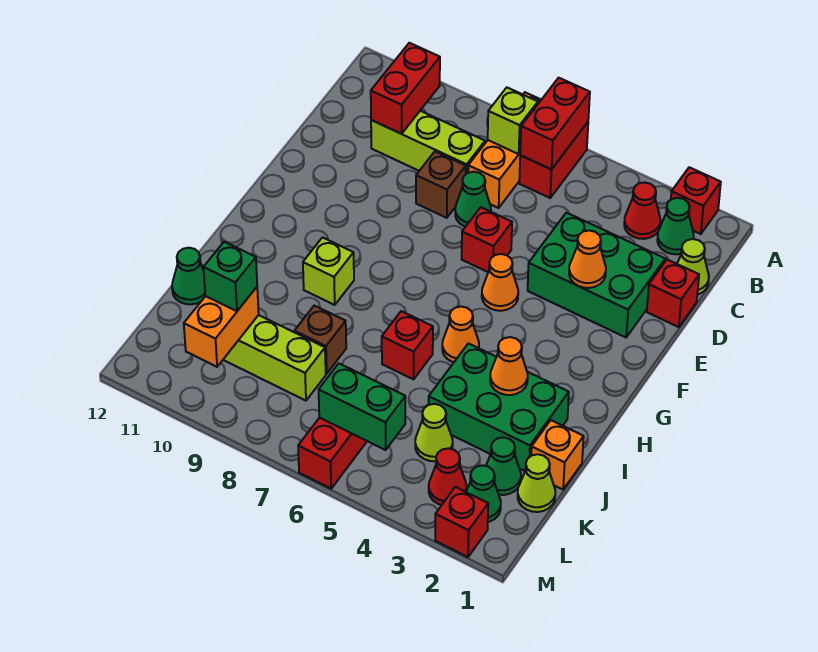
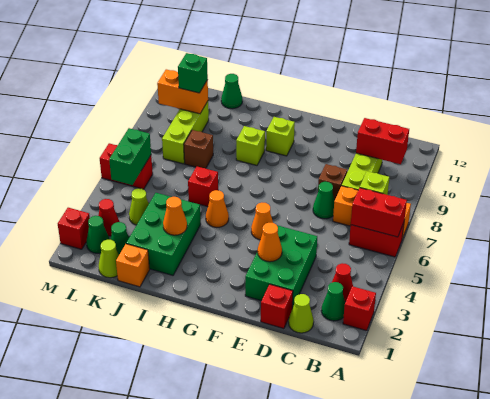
red brick E6 level 1 -> none
none -> lime brick G10 level 1

